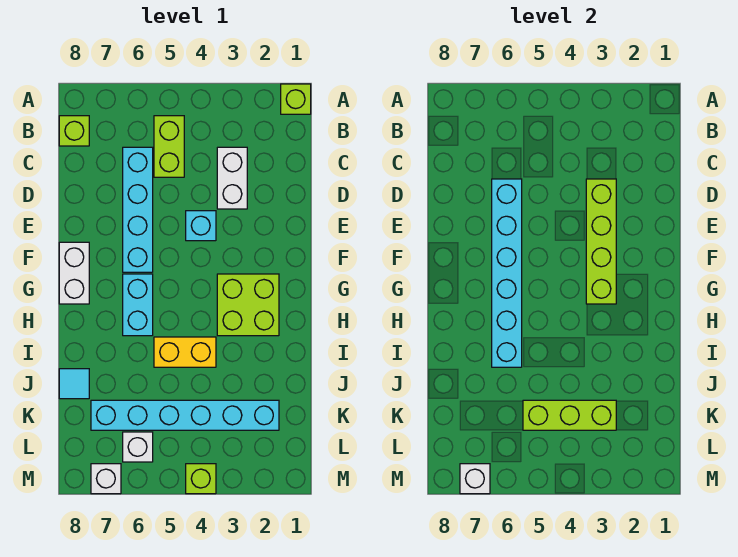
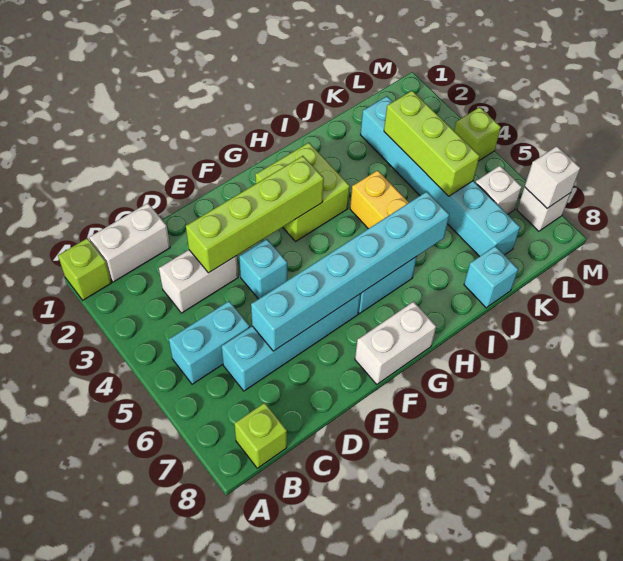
none -> white brick B1:C1 level 1
lime brick B5:C5 level 1 -> cyan brick B5:C5 level 1
cyan tile J8 level 1 -> cyan brick J8 level 1

